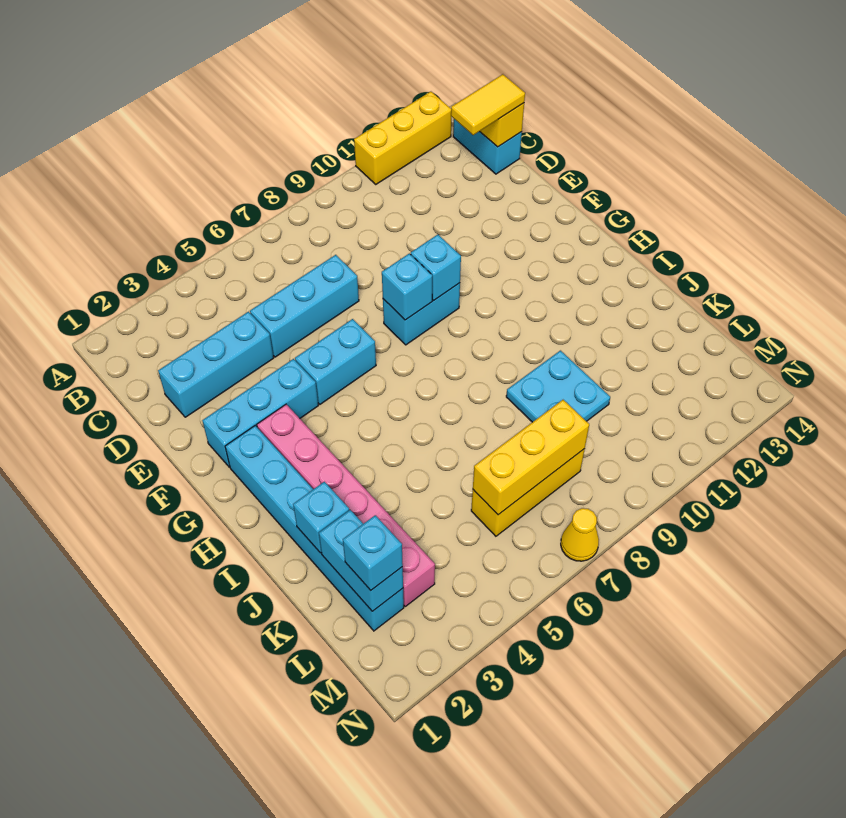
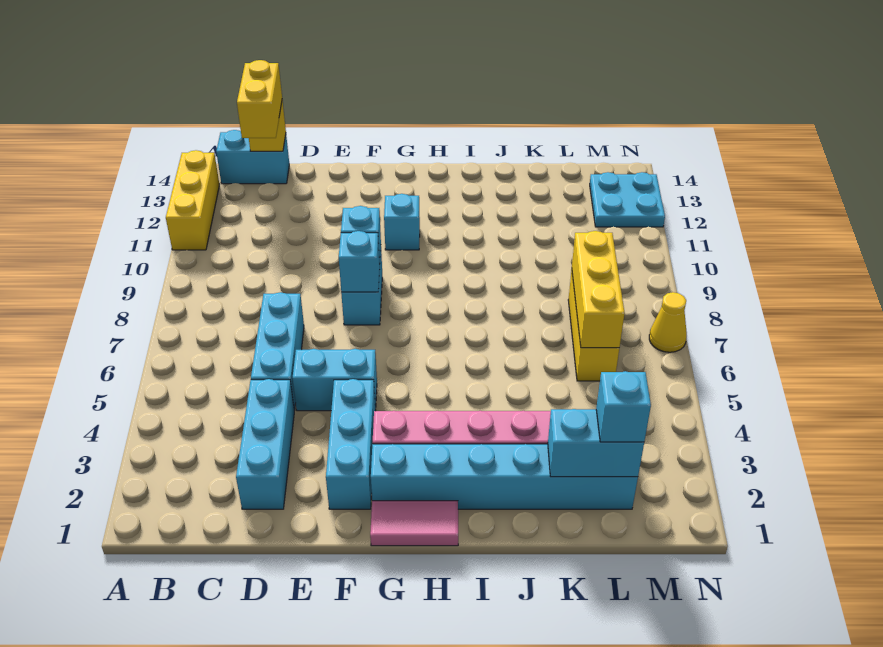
yellow tile C13:C14 level 3 -> yellow brick C13:C14 level 3
cyan brick F5:F6 level 1 -> cyan brick E5:F5 level 1
none -> pink tile G1:H1 level 1
cyan brick J2 level 2 -> cyan brick G11 level 1
cyan plate J9:K10 level 1 -> cyan plate M12:N13 level 1

